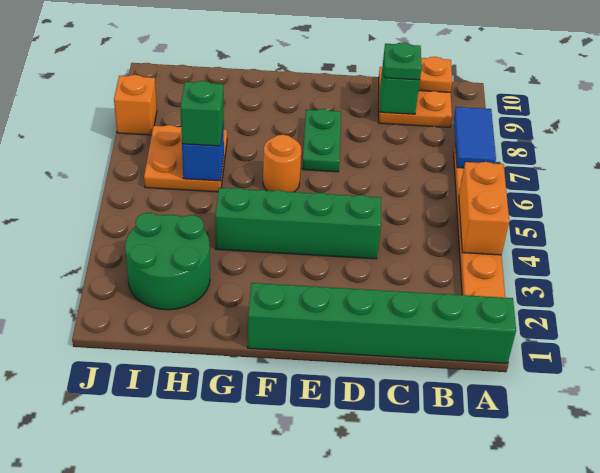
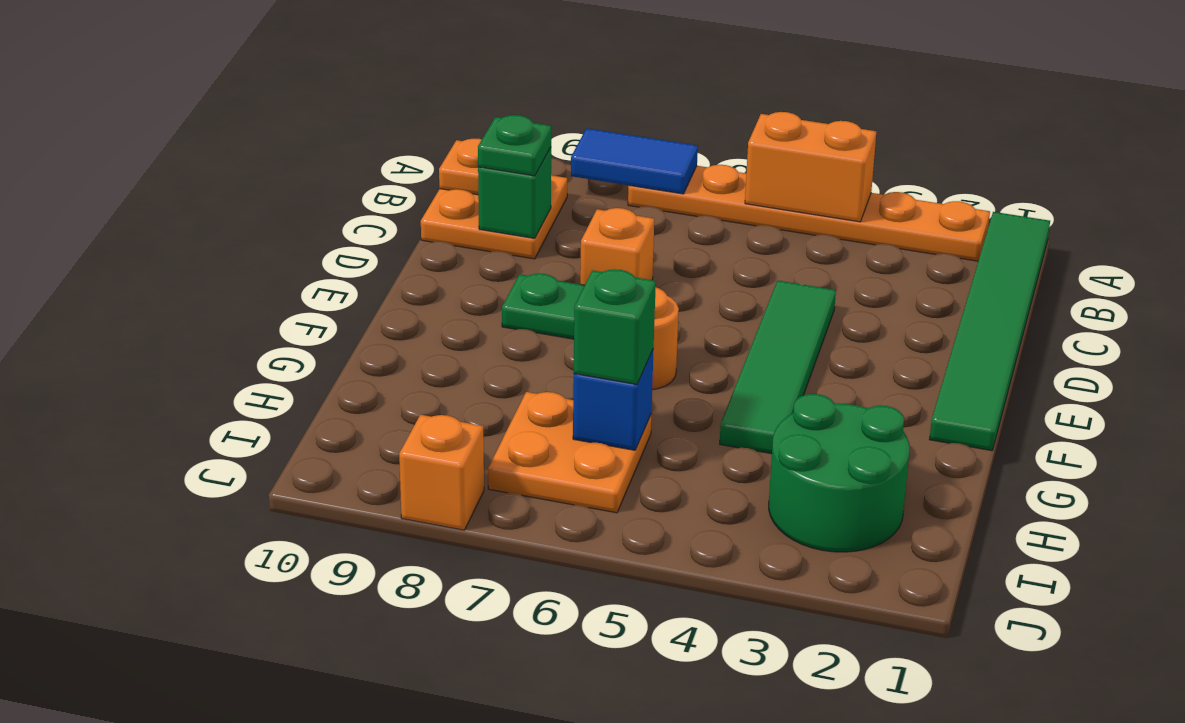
green brick A1:F1 level 1 -> green tile A1:F1 level 1
green brick D4:G4 level 1 -> green tile D4:G4 level 1
none -> orange brick D7 level 1

